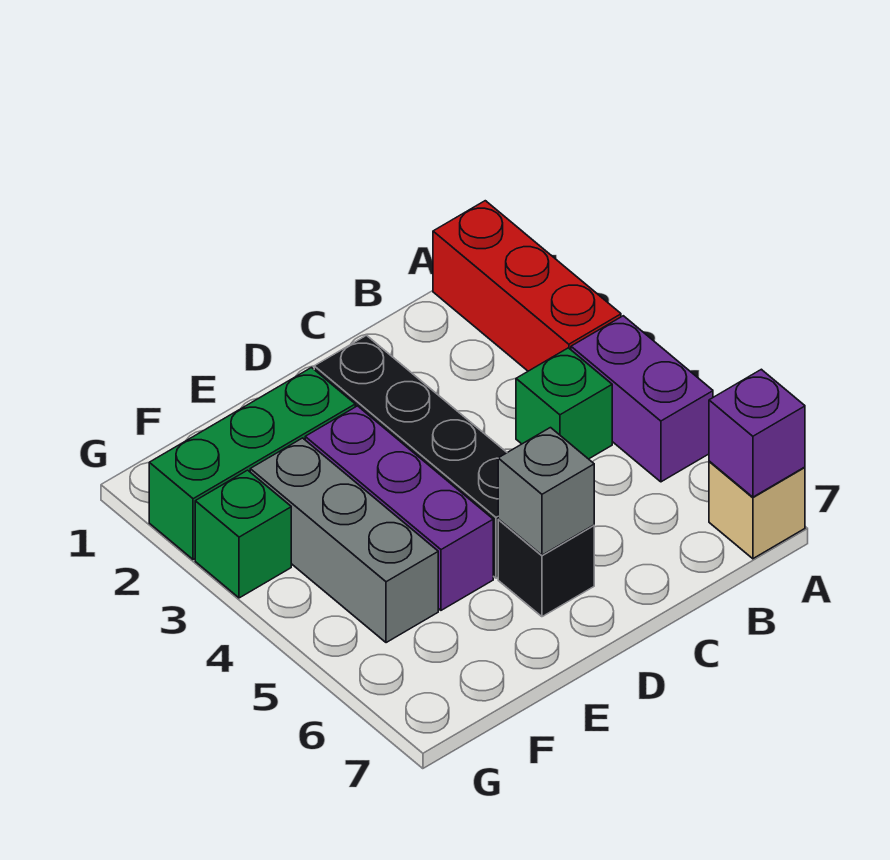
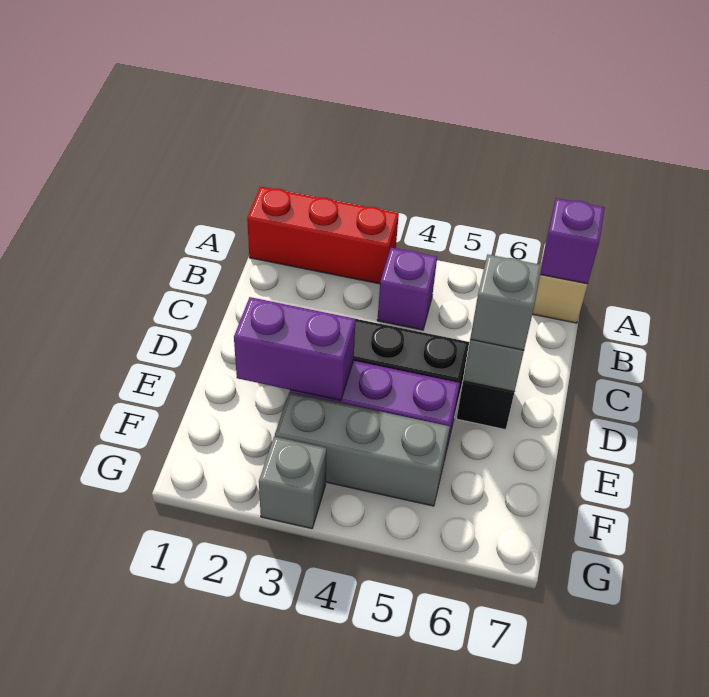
purple brick A4:A5 level 1 -> purple brick E2:E3 level 2
green brick B4 level 1 -> purple brick B4 level 1
none -> grey brick D6 level 3
green brick E2:G2 level 1 -> none
green brick G3 level 1 -> grey brick G3 level 1

